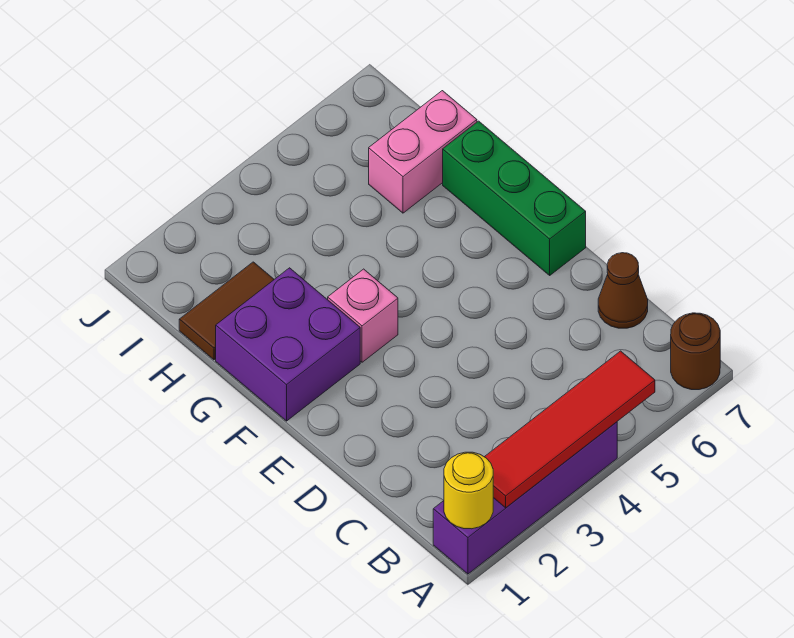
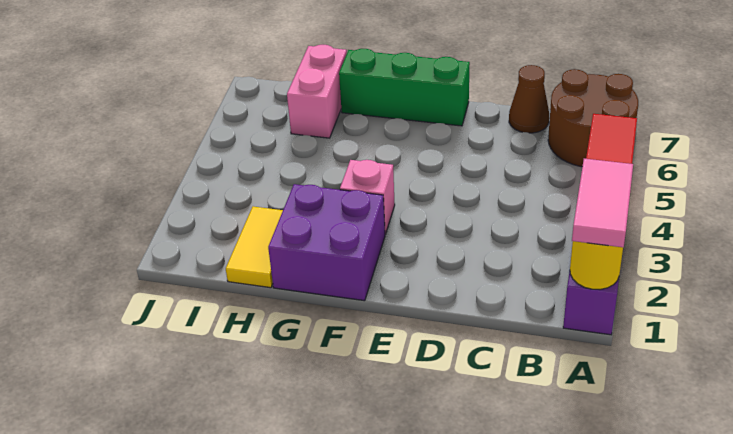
none -> pink tile A1:A2 level 3
brown round brick A7 level 1 -> brown round brick A6:B7 level 1
brown tile H1:H2 level 1 -> yellow tile H1:H2 level 1

